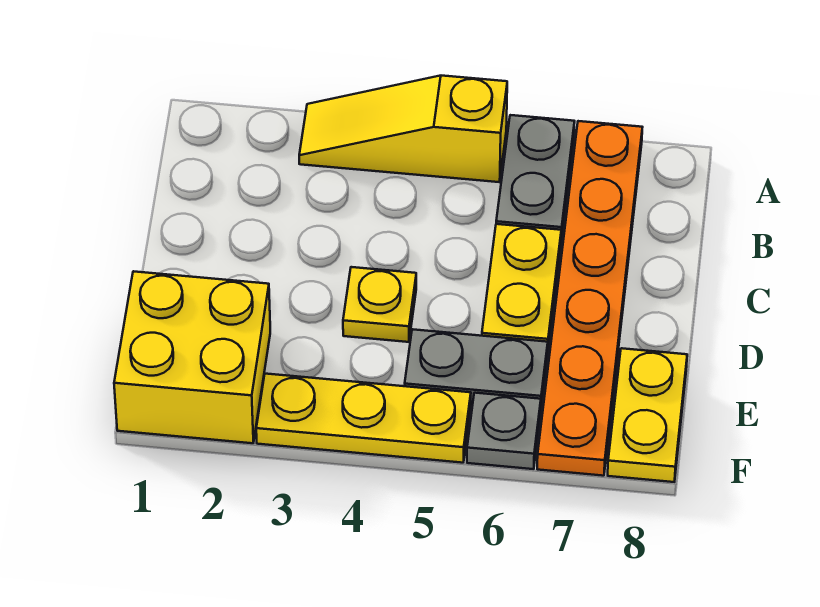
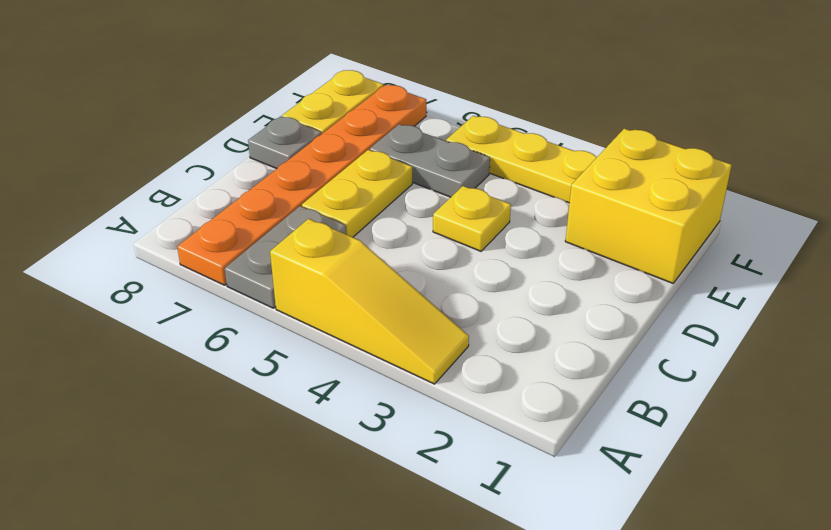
grey plate F6 level 1 -> grey plate D8 level 1

